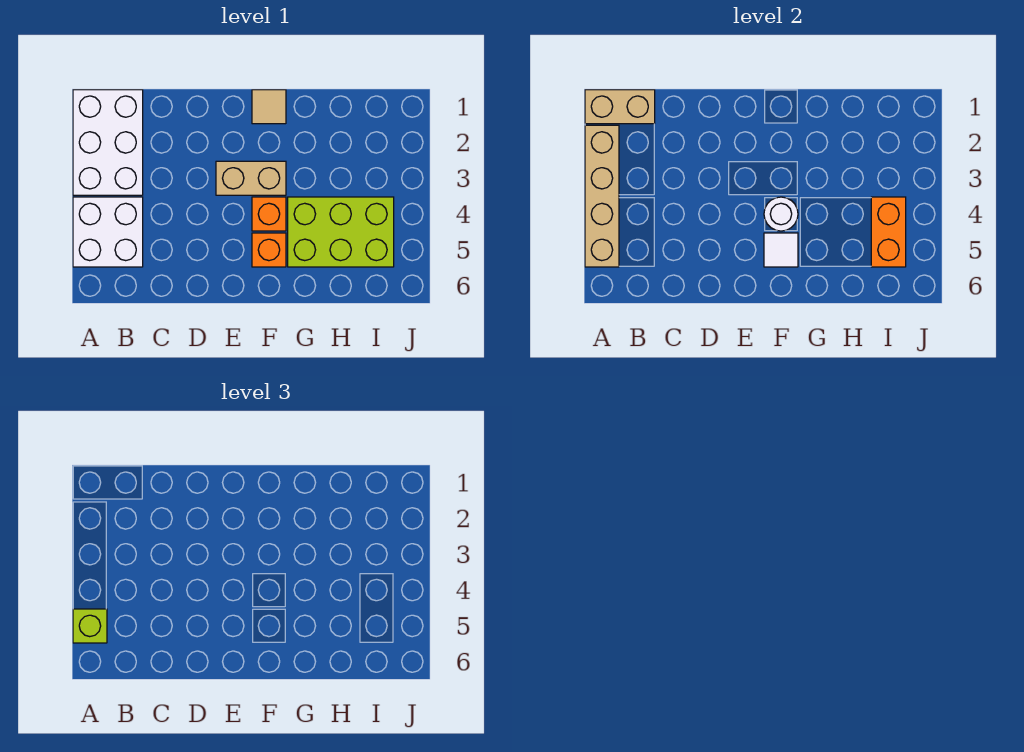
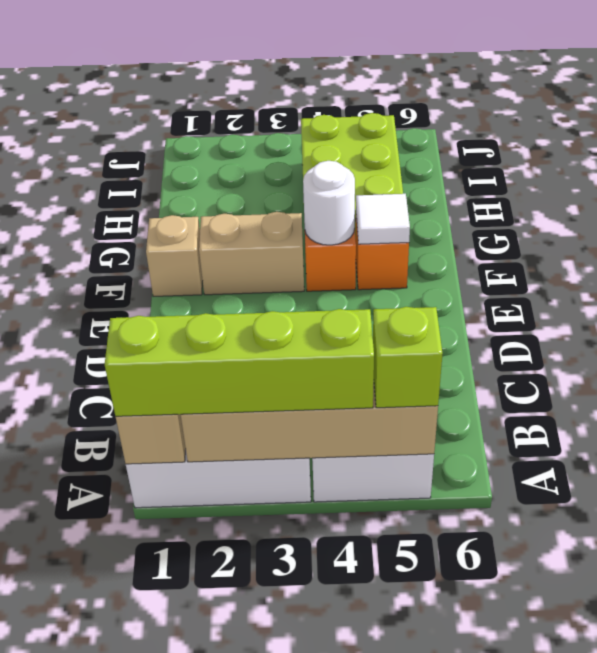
none -> lime brick A1:A4 level 3
tan brick E3:F3 level 1 -> tan brick F2:F3 level 1
tan tile F1 level 1 -> tan brick F1 level 1
orange brick I4:I5 level 2 -> none

